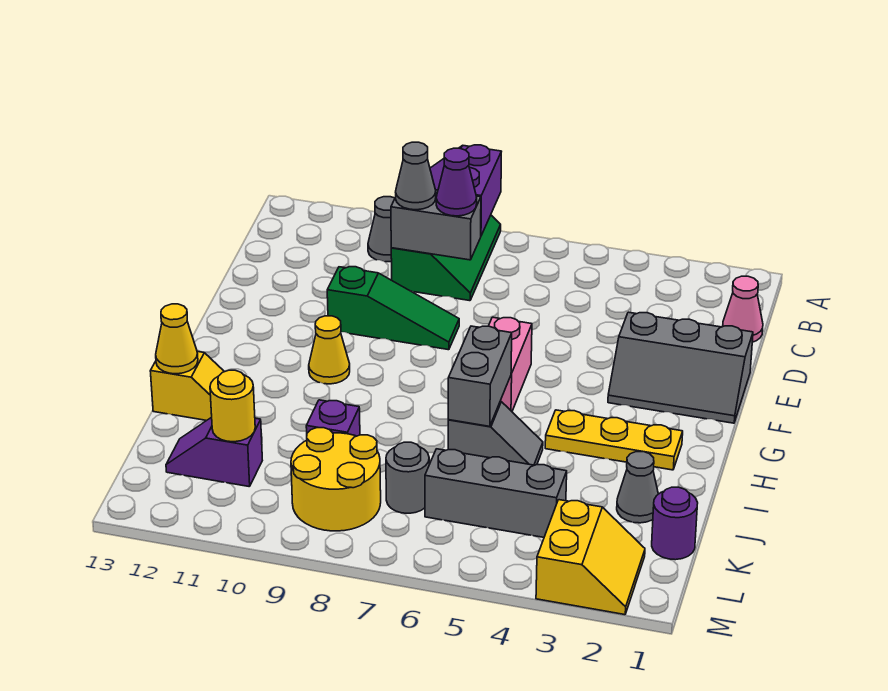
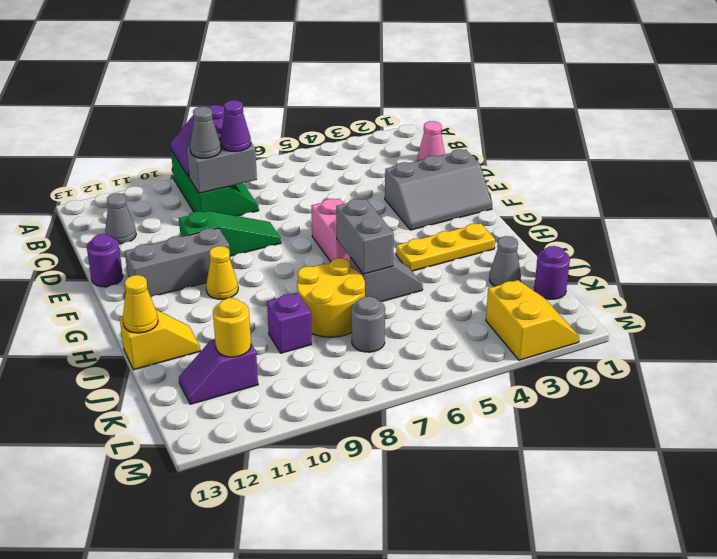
grey cone B10 level 1 -> grey cone C12 level 1
none -> purple round brick E13 level 1
grey brick K4:K6 level 1 -> grey brick F10:F12 level 1
yellow round brick K8:L9 level 1 -> yellow round brick I7:J8 level 1

